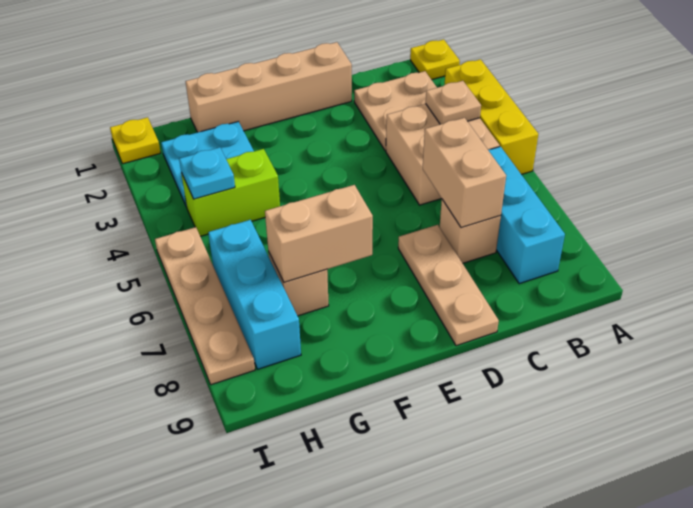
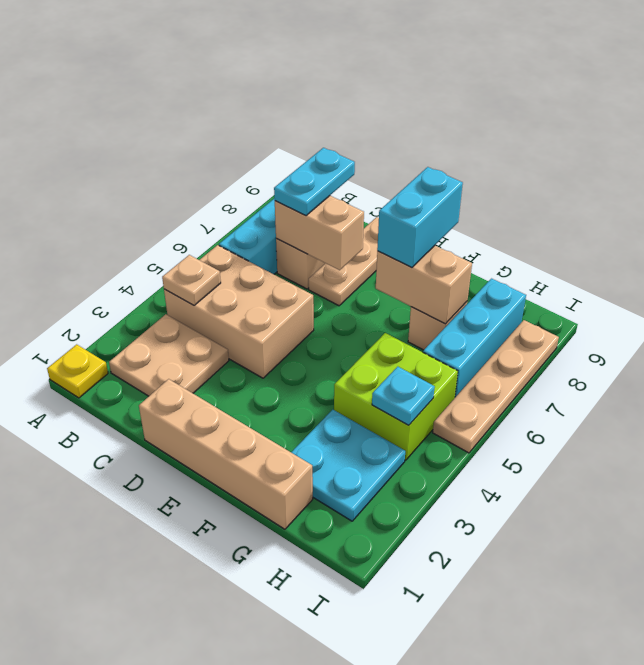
yellow brick A3:A5 level 1 -> none
tan brick B4:C5 level 1 -> tan brick B4:D5 level 1
tan brick C6:C7 level 2 -> tan brick C7:D7 level 2
none -> cyan plate C7:C8 level 3
none -> cyan brick F7:F8 level 3
lime brick G4:H4 level 1 -> lime brick G4:H5 level 1
yellow plate I1 level 1 -> none

